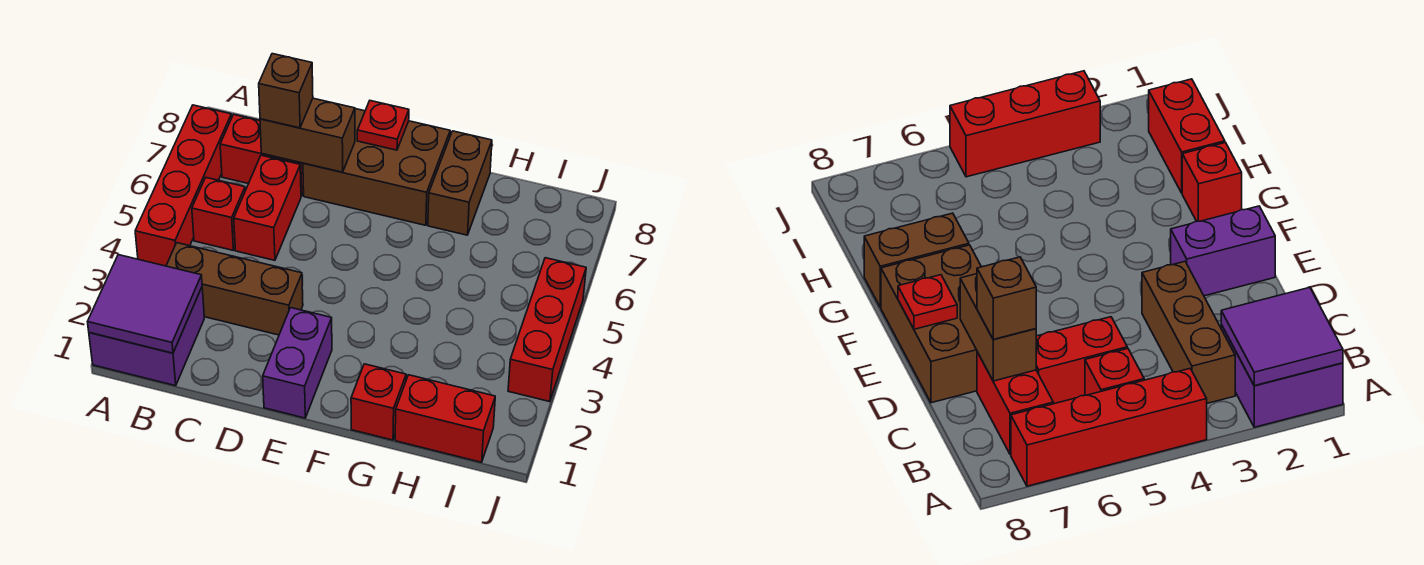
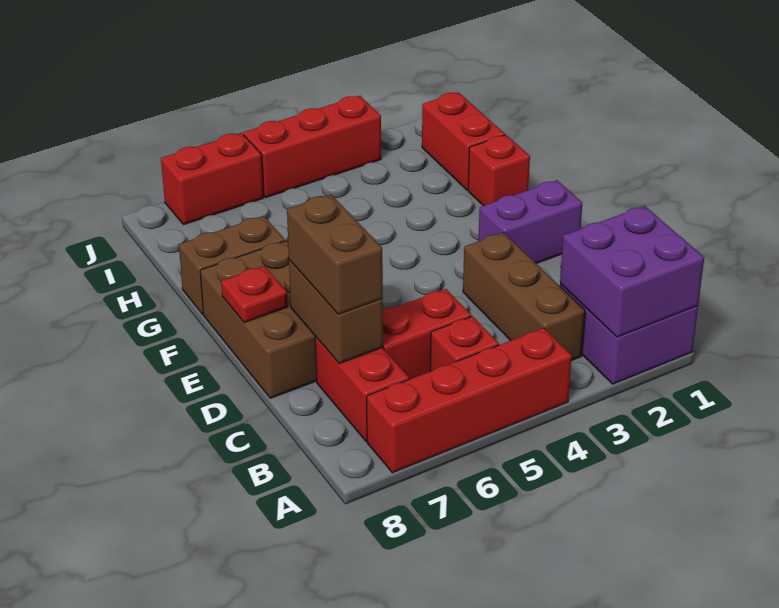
purple tile A1:B2 level 2 -> purple brick A1:B2 level 2
brown brick C7 level 3 -> brown brick C7:D7 level 3
none -> red brick J6:J7 level 1

